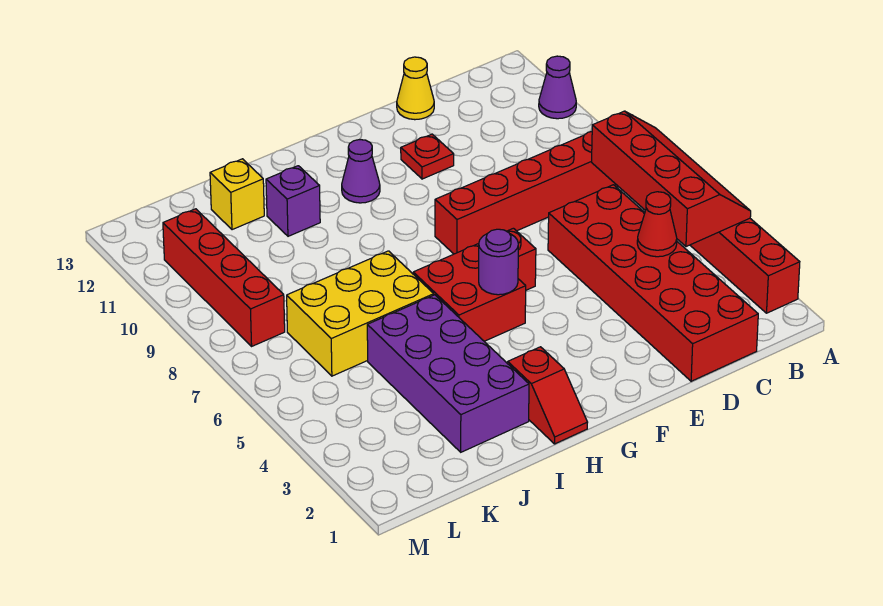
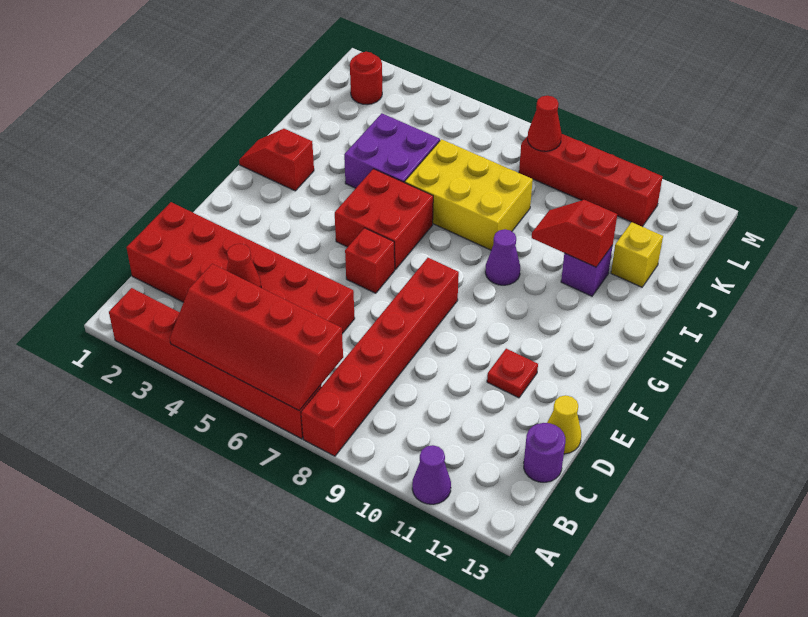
purple round brick G5 level 2 -> purple round brick C13 level 1
purple cone G11 level 1 -> purple cone H9 level 1
purple brick I2:J5 level 1 -> purple brick I4:J5 level 1
yellow brick I6:K7 level 1 -> yellow brick I6:J8 level 1
none -> red slope I10:I11 level 2 top 11
none -> red round brick L2 level 1
none -> red cone L8 level 2

